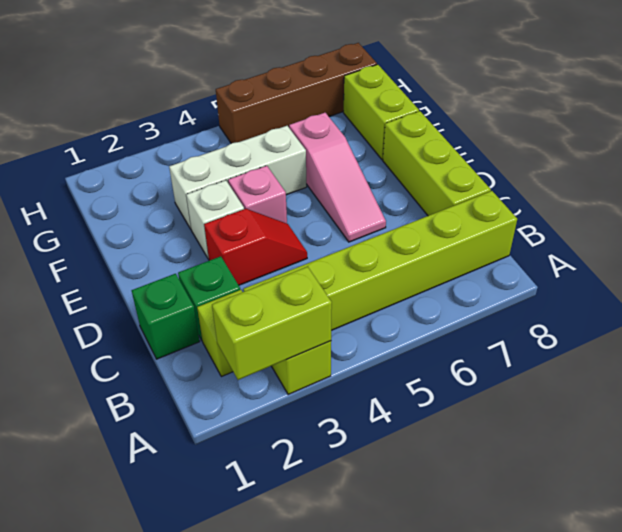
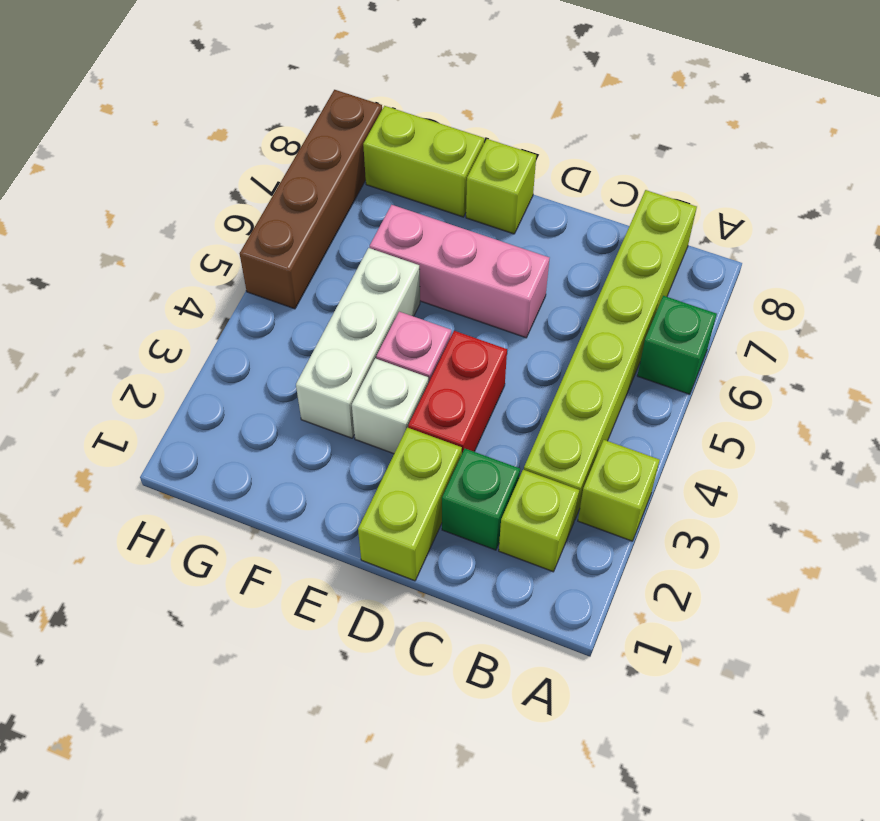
lime brick A2:A3 level 2 -> lime brick D1:D2 level 1
green brick C1 level 1 -> green brick A6 level 1
lime brick C8:E8 level 1 -> lime brick E8 level 1
red slope D3:D4 level 1 top 3 -> red brick D3:D4 level 1
pink slope D6:F6 level 1 top F -> pink brick D6:F6 level 1

